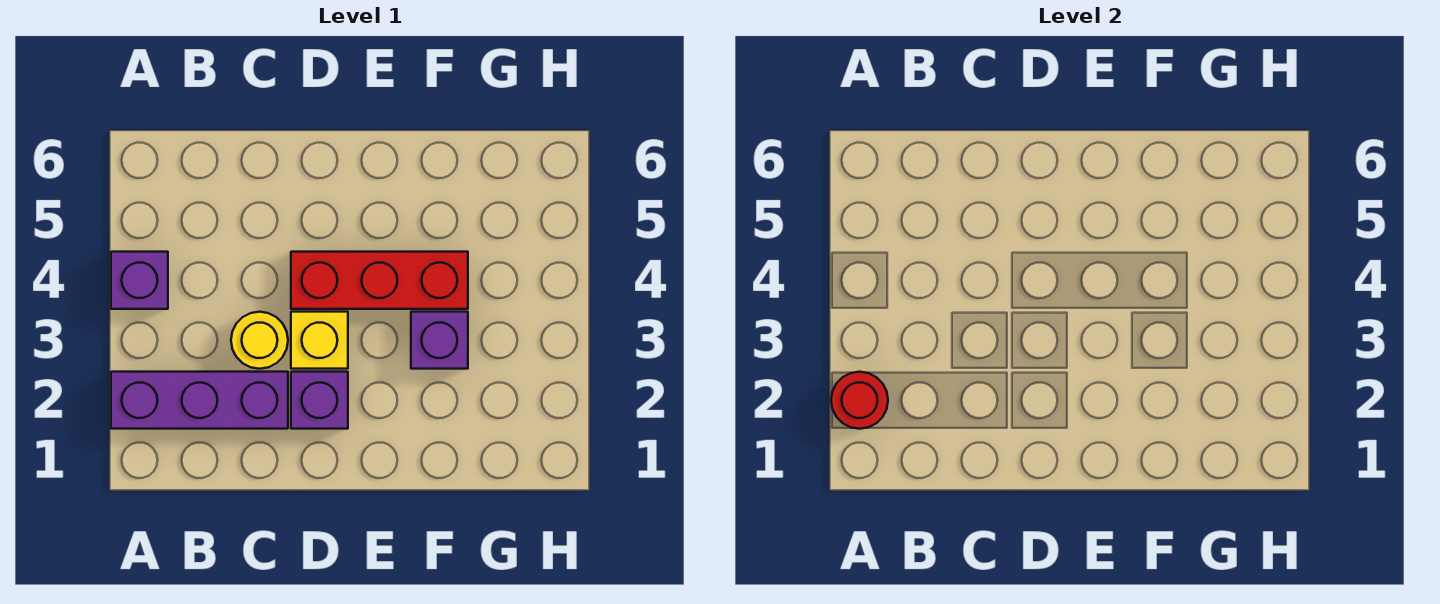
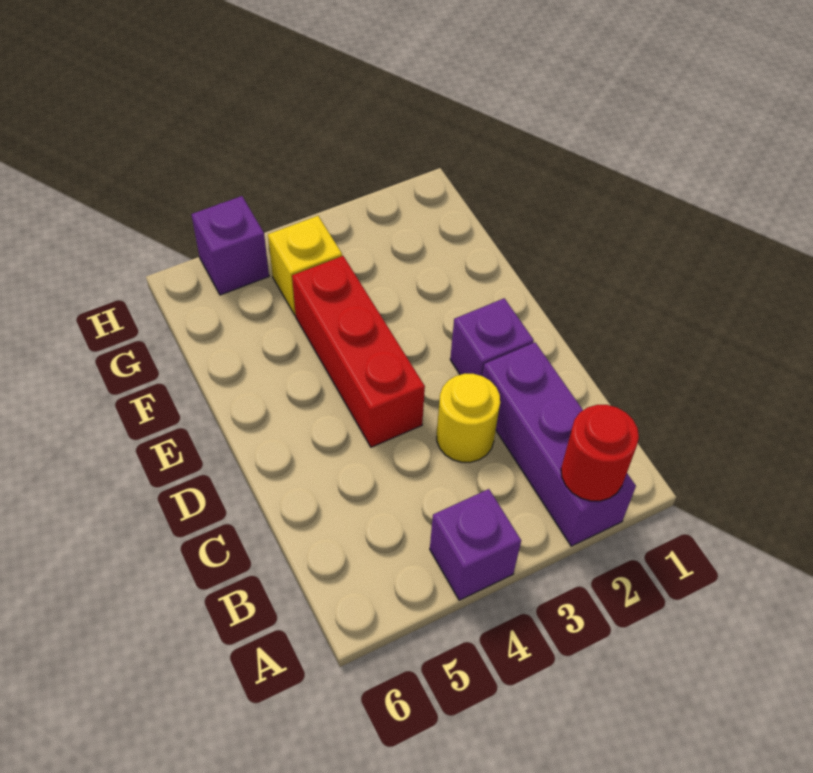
yellow brick D3 level 1 -> yellow brick G4 level 1
purple brick F3 level 1 -> purple brick H5 level 1

